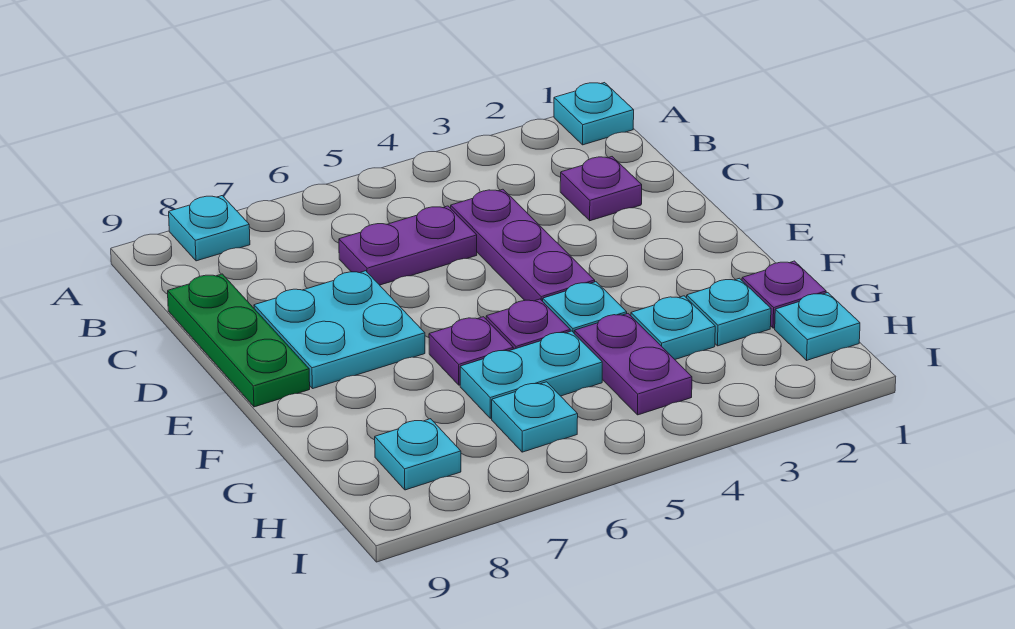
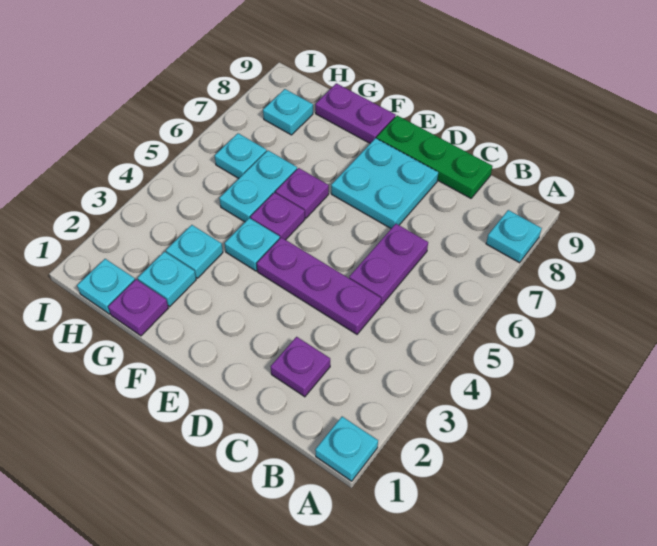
purple plate G4:H4 level 1 -> purple plate F9:G9 level 1

